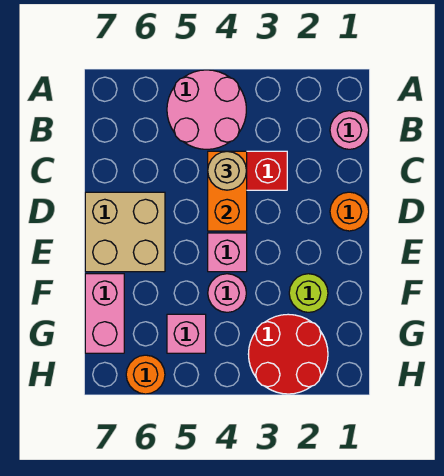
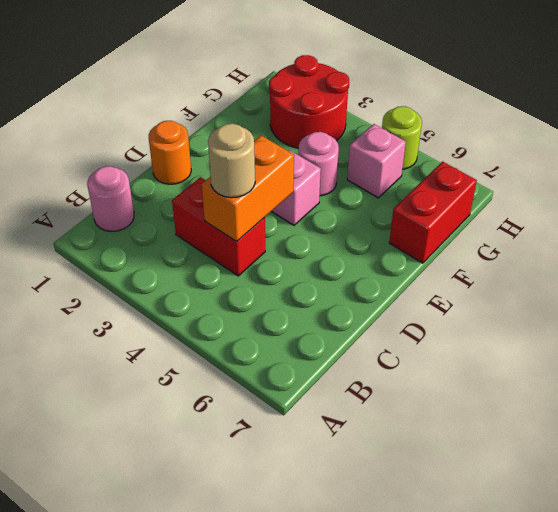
pink round brick A4:B5 level 1 -> none
tan brick D6:E7 level 1 -> none
lime round brick F2 level 1 -> lime round brick H5 level 1
pink brick F7:G7 level 1 -> red brick F7:G7 level 1
orange round brick H6 level 1 -> none

